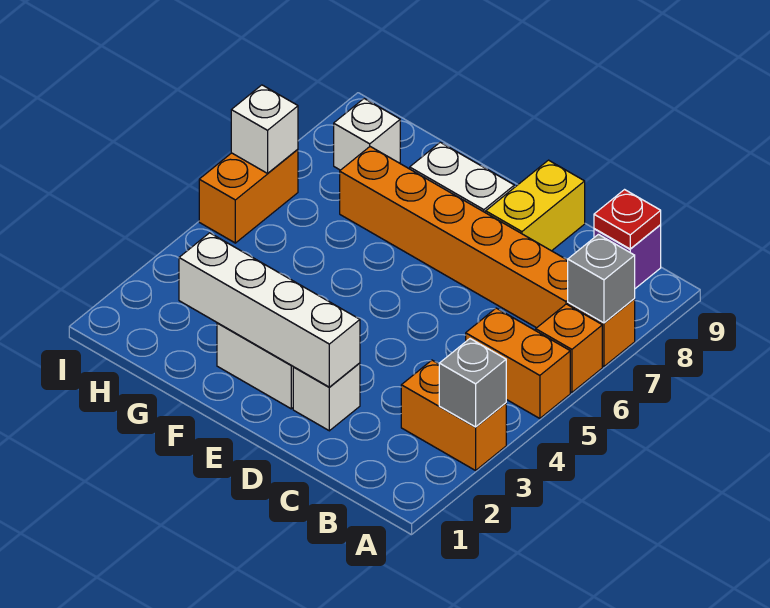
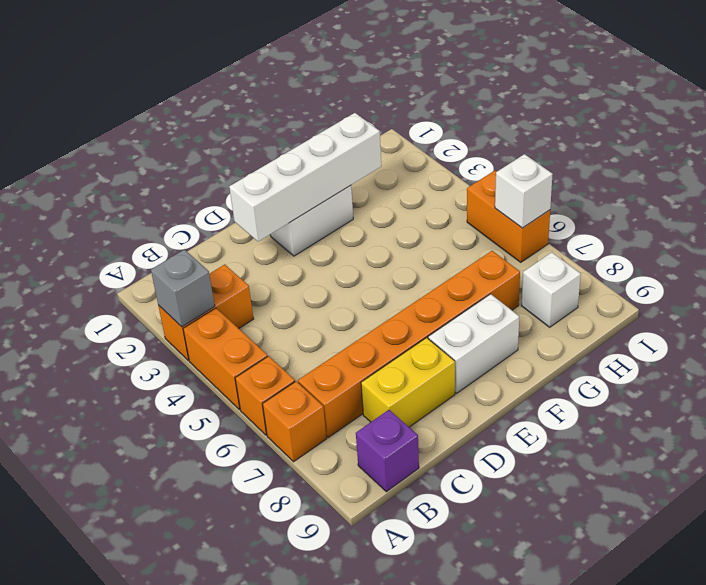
orange brick A5:B5 level 1 -> orange brick A4:A5 level 1
grey brick A7 level 2 -> none
red plate B9 level 2 -> none
white brick D2 level 1 -> none
yellow brick D8:D9 level 1 -> yellow brick C8:D8 level 1

